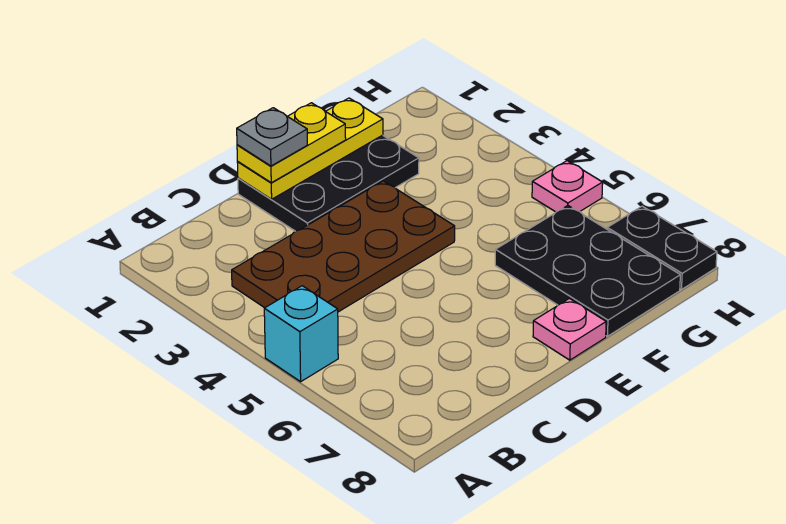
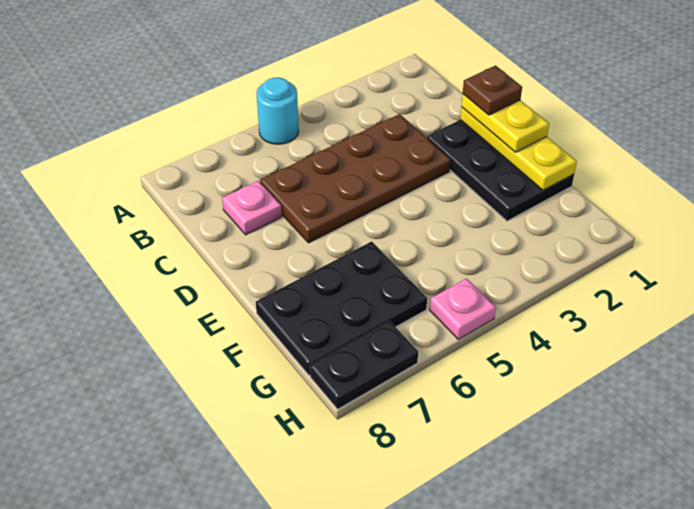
cyan brick A5 level 1 -> cyan round brick A5 level 1
brown plate B3:E4 level 1 -> brown plate C3:D6 level 1
grey plate D1 level 4 -> brown plate D1 level 4
pink plate E8 level 1 -> pink plate C7 level 1

